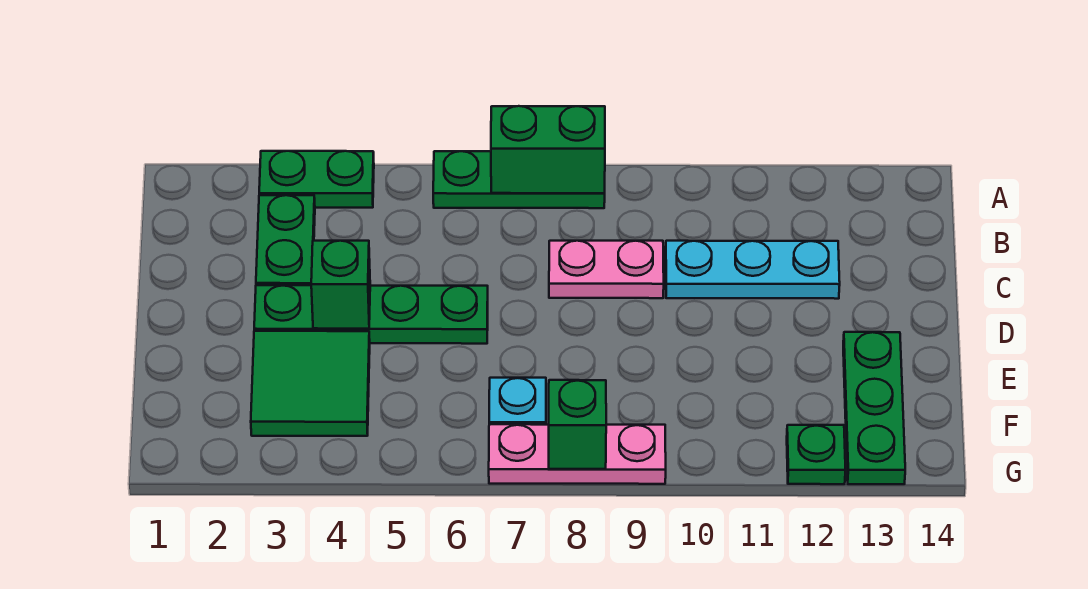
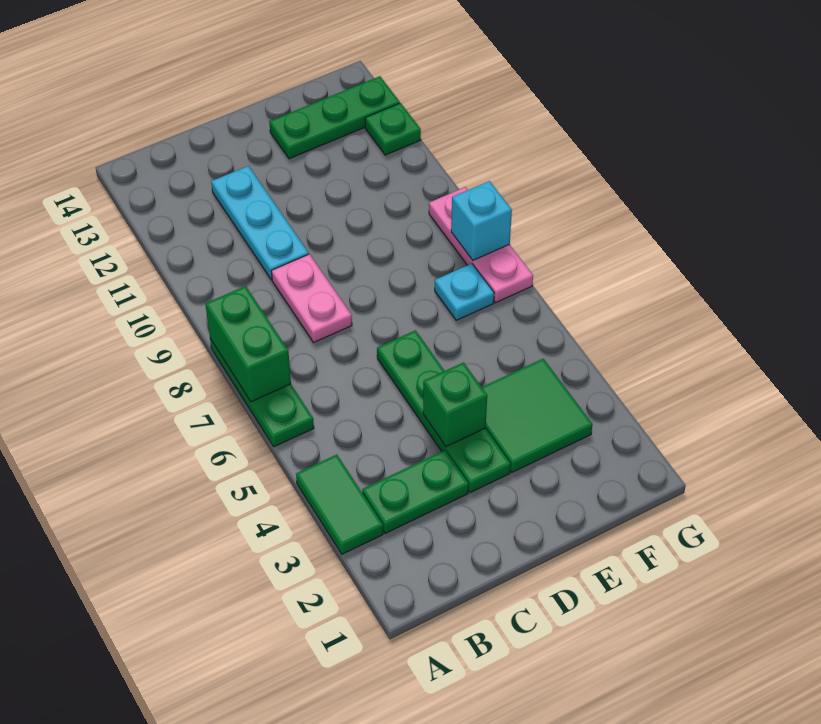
green plate A3:A4 level 1 -> green tile A3:A4 level 1
green brick G8 level 2 -> cyan brick G8 level 2

